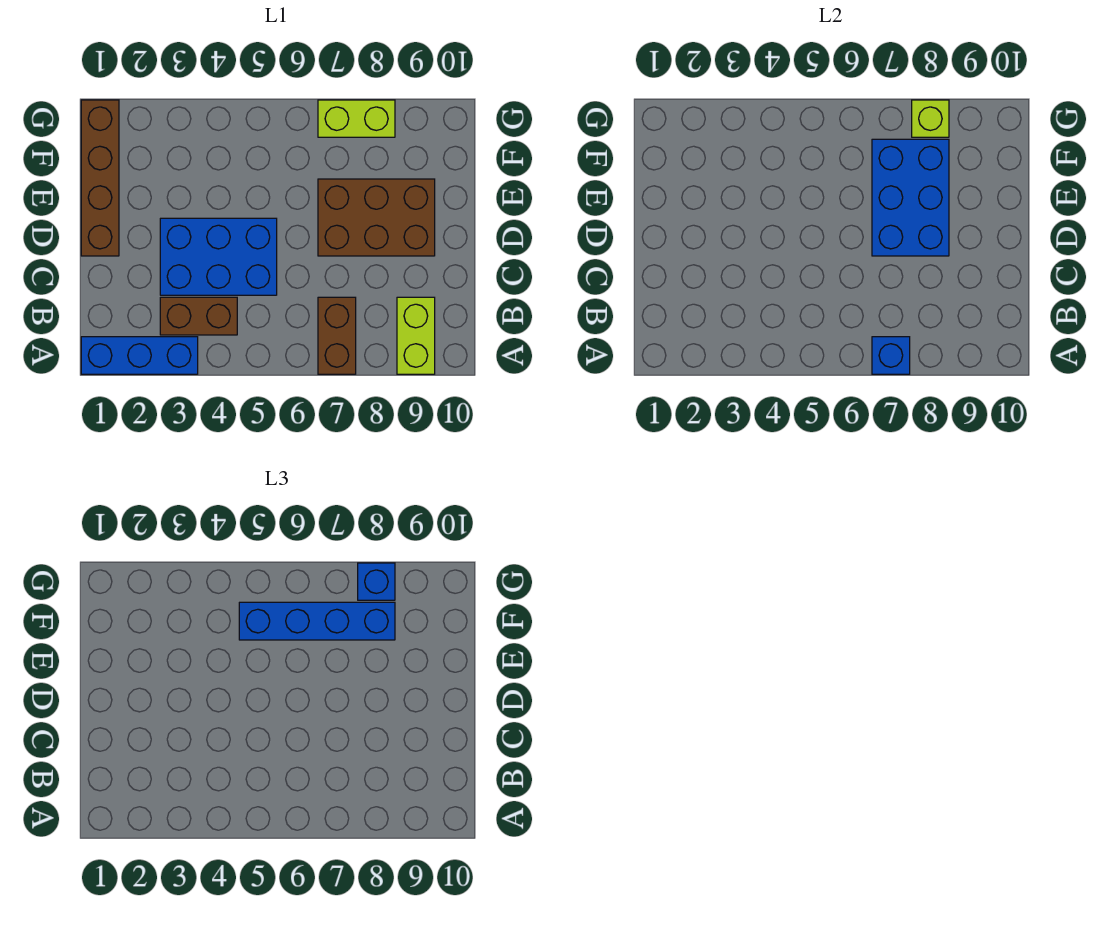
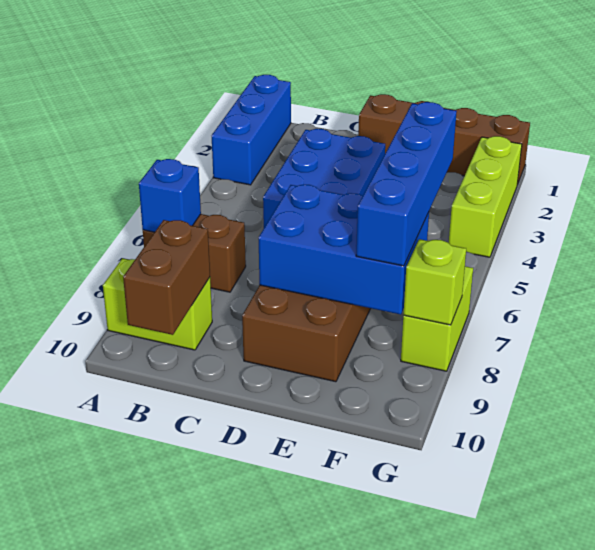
brown brick B3:B4 level 1 -> brown brick B9:B10 level 2
none -> lime brick G2:G4 level 1
blue brick G8 level 3 -> none

